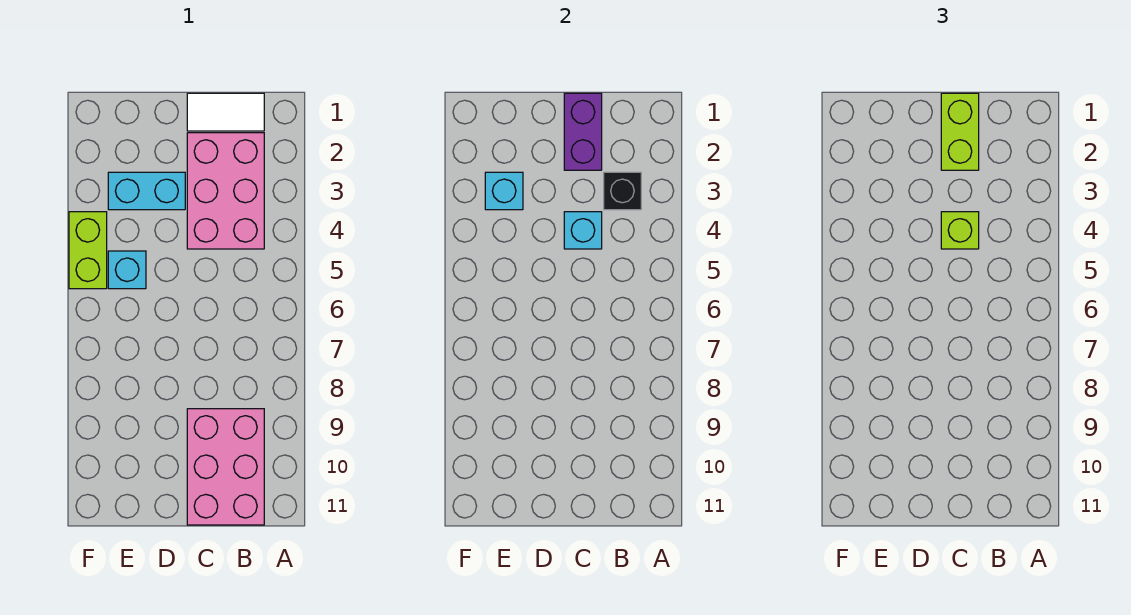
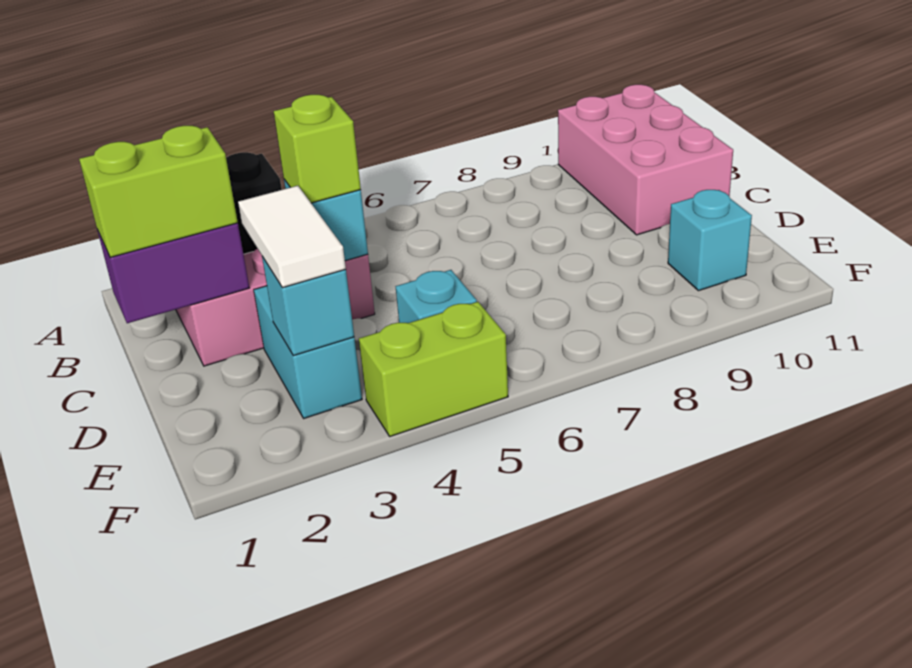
white tile B1:C1 level 1 -> white tile D3:E3 level 3
pink brick B9:C11 level 1 -> pink brick A10:C11 level 1
none -> cyan brick E10 level 1

